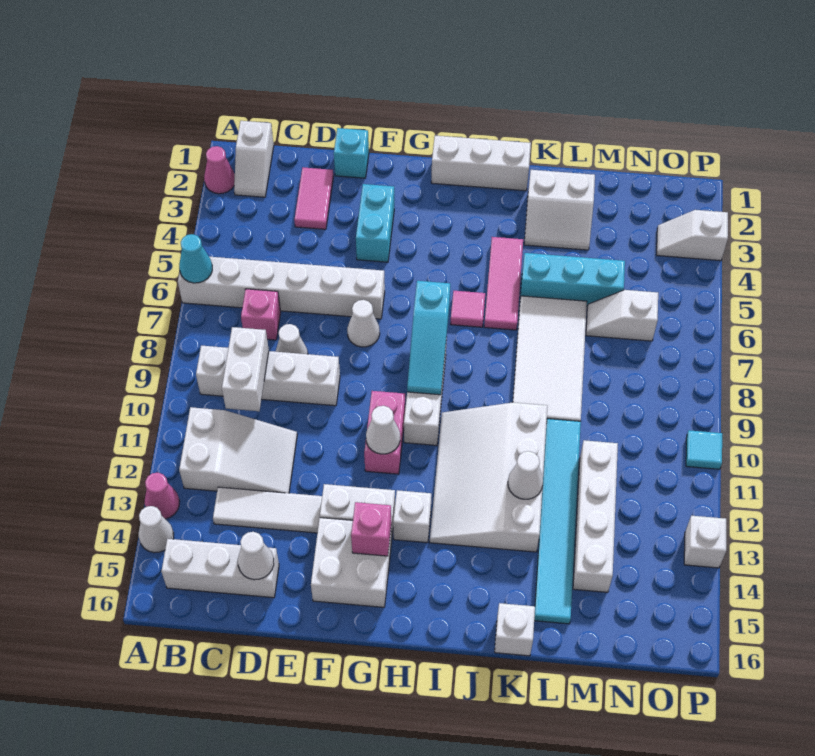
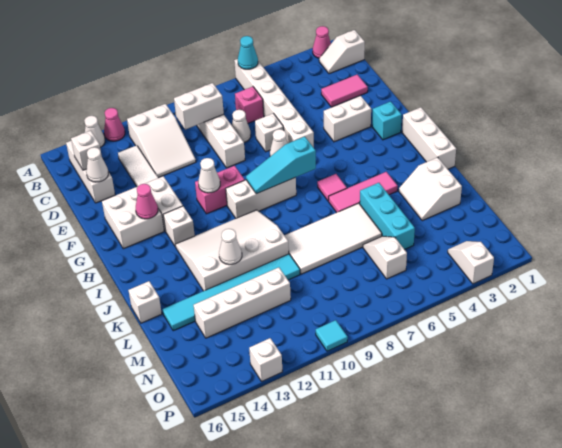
none -> white brick C15 level 2
cyan brick E1 level 1 -> cyan brick G2 level 1
none -> white brick E7 level 1
cyan brick F3:F4 level 1 -> white brick F3:F4 level 1
pink brick G14 level 2 -> pink cone G14 level 2

